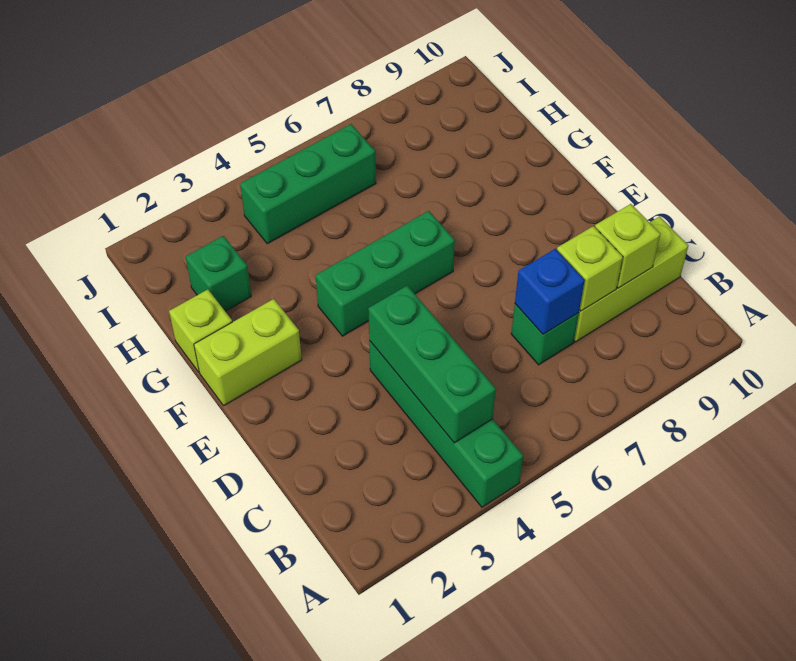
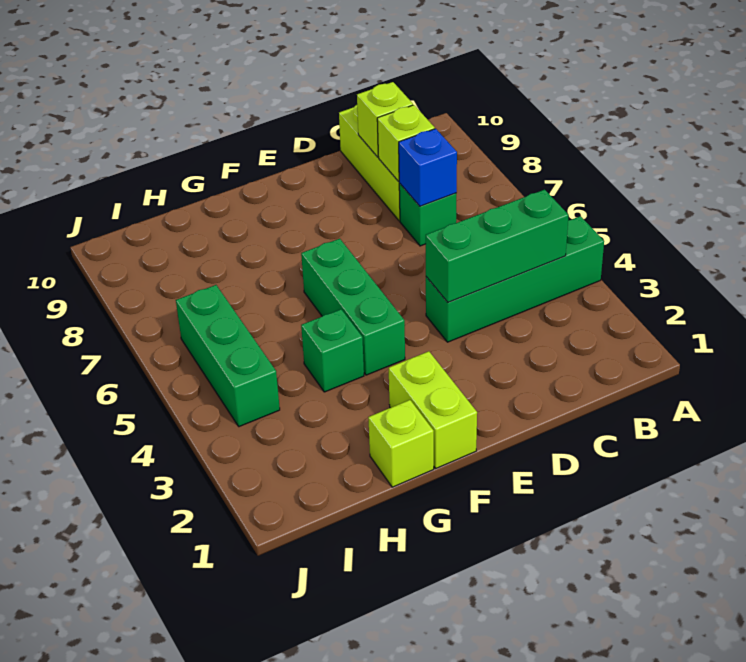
green brick H2 level 1 -> green brick G4 level 1

